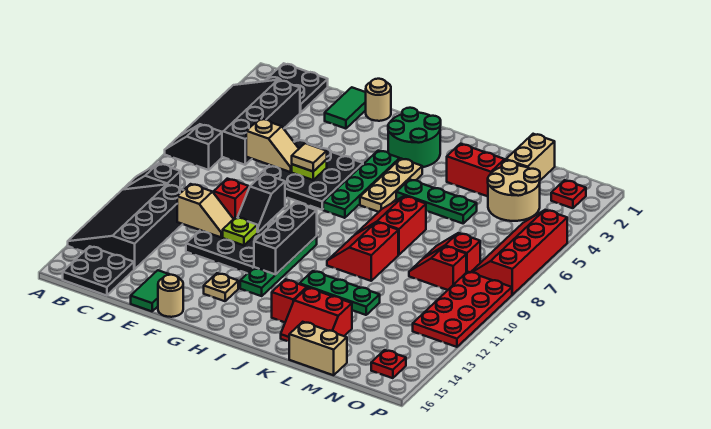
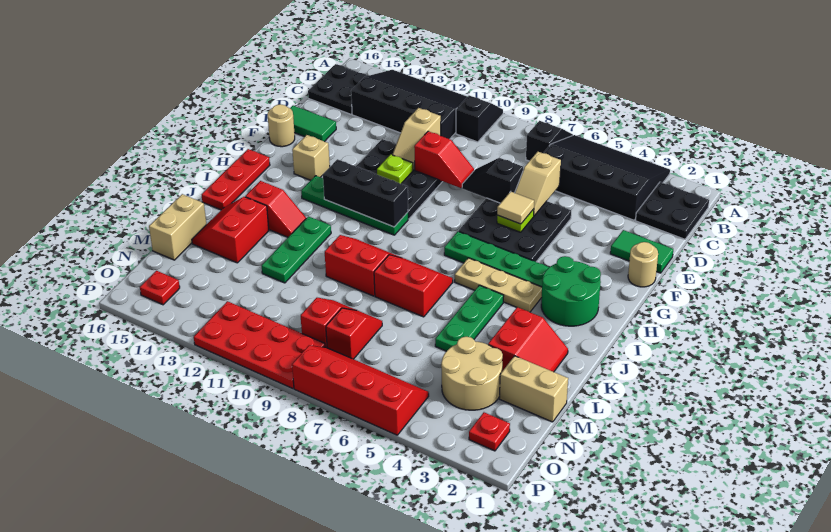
black slope F9:F10 level 2 top 9 -> black slope E7:E8 level 2 top 7
tan plate G14 level 1 -> tan brick G14 level 1
none -> red plate H16:J16 level 1

